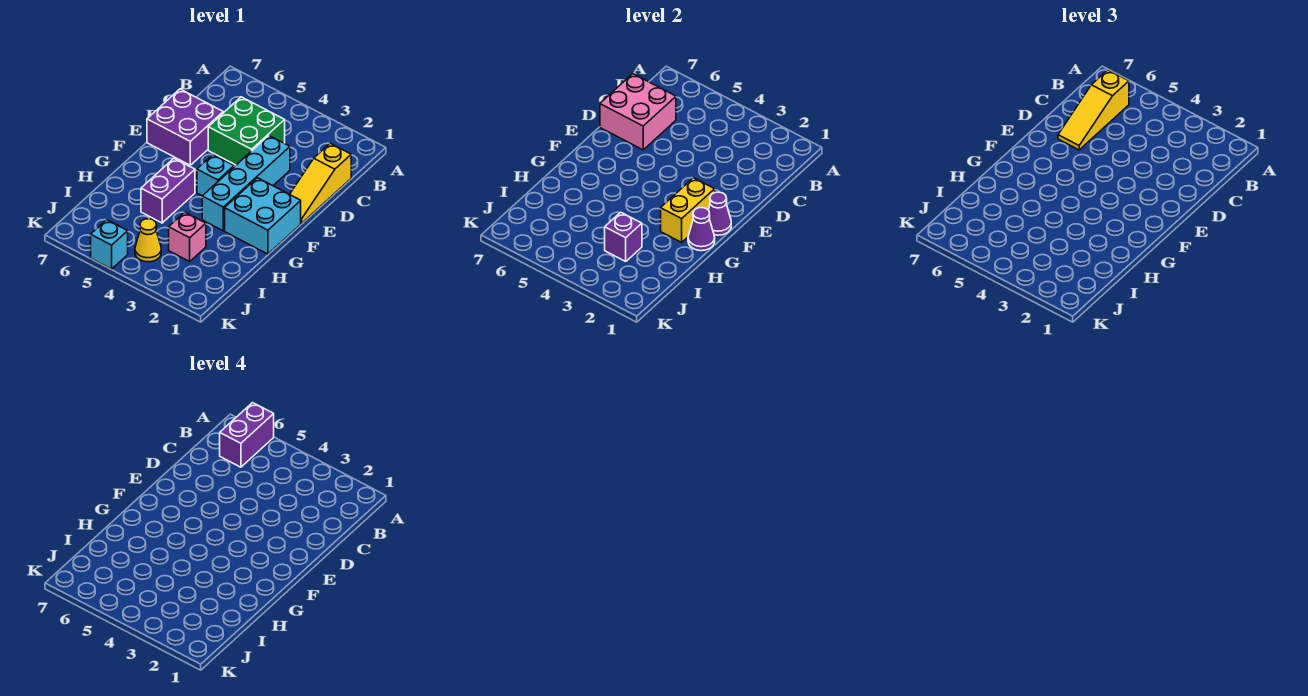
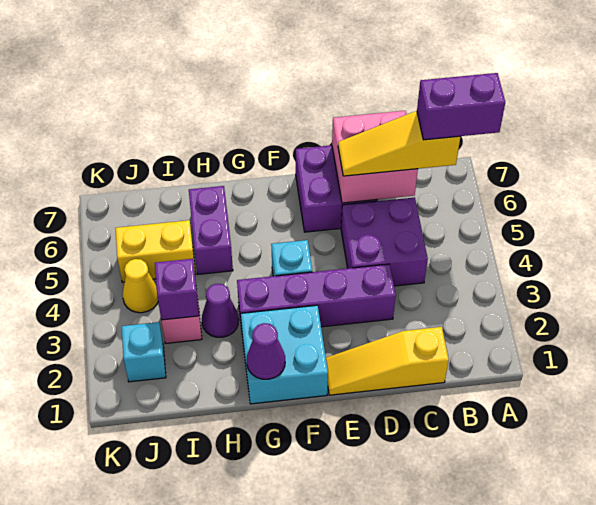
green brick C4:D5 level 1 -> purple brick C4:D5 level 1
cyan brick D3:G3 level 1 -> purple brick D3:G3 level 1
purple cone F1 level 2 -> purple cone H3 level 1
yellow brick F2:G2 level 2 -> yellow brick I5:J5 level 1
purple brick G5:H5 level 1 -> purple brick H5:H6 level 1
cyan brick K5 level 1 -> cyan brick J2 level 1

